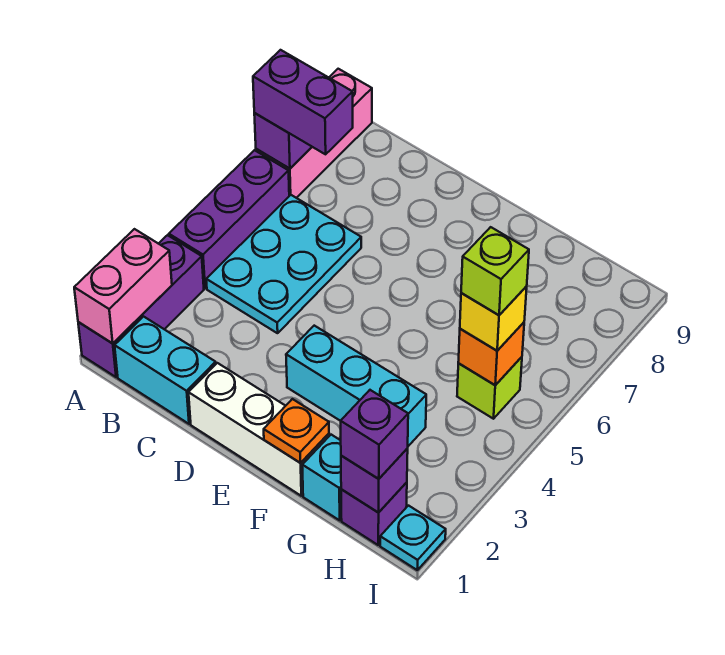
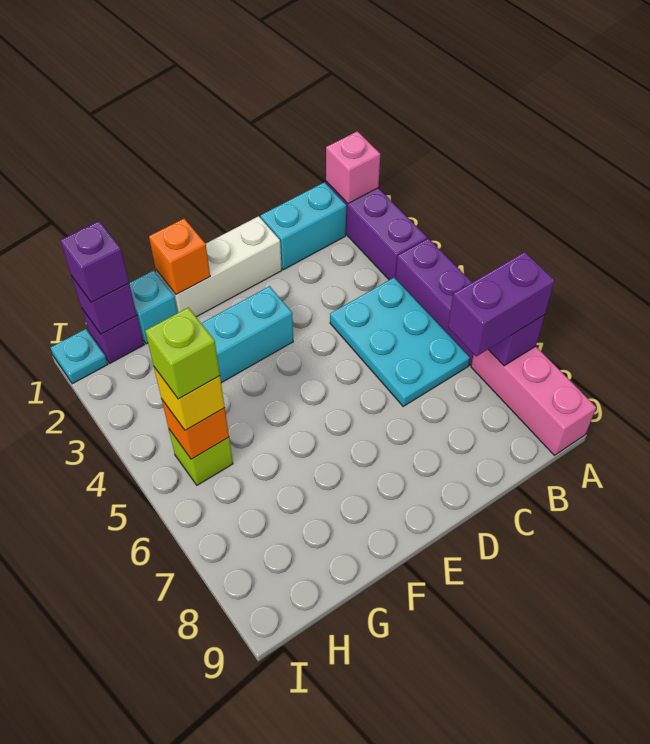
pink brick A1:A2 level 2 -> pink brick A1 level 2
orange plate F1 level 2 -> orange brick F1 level 2

